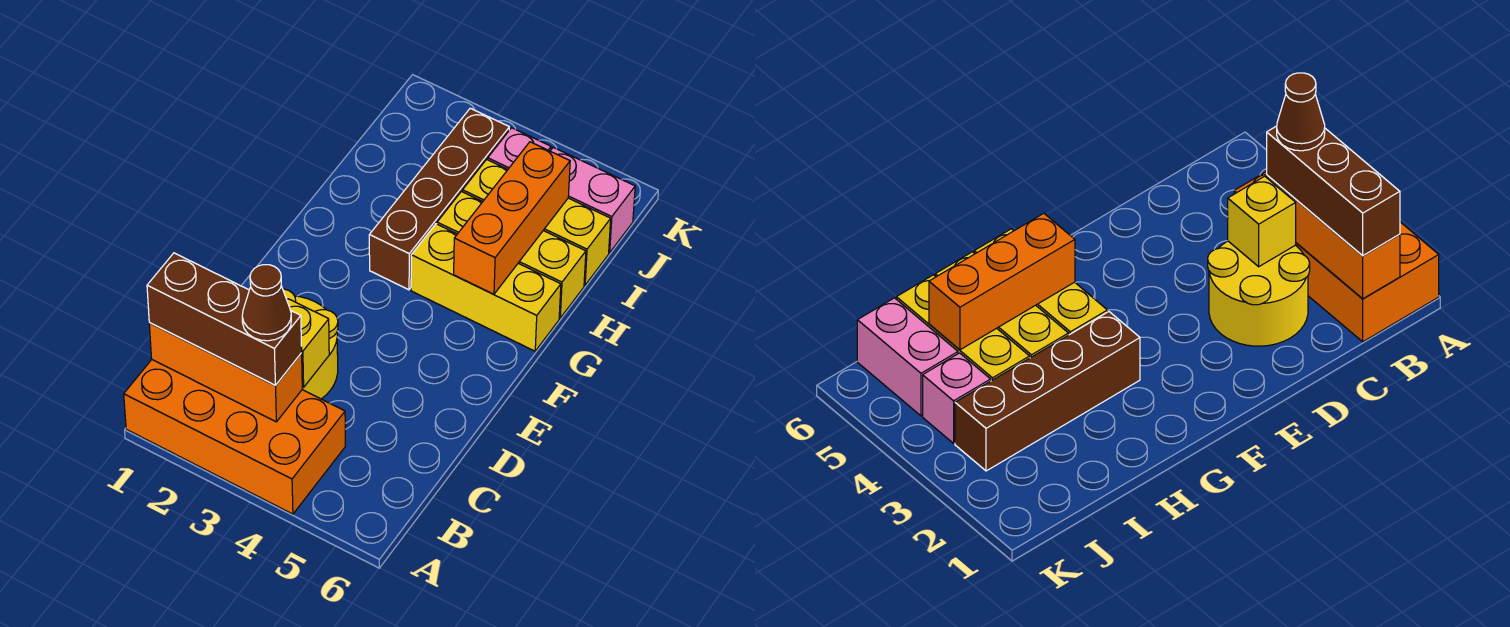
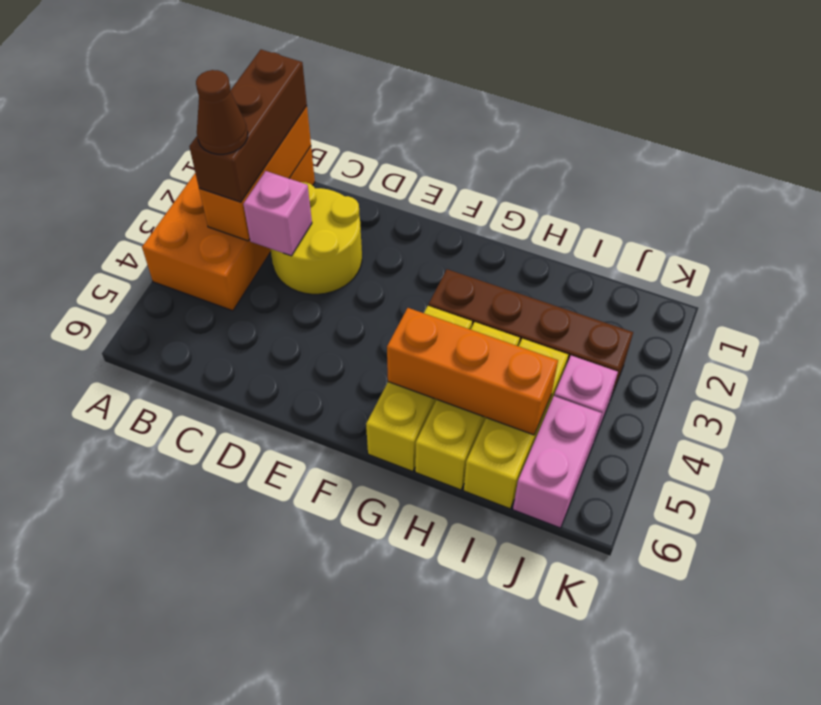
yellow brick C3 level 2 -> pink brick C3 level 2

